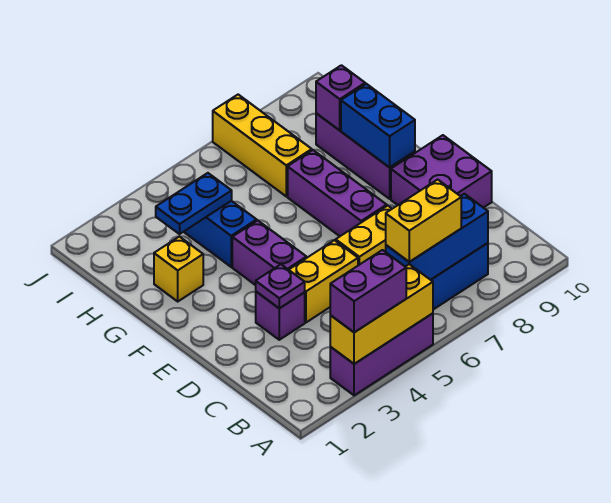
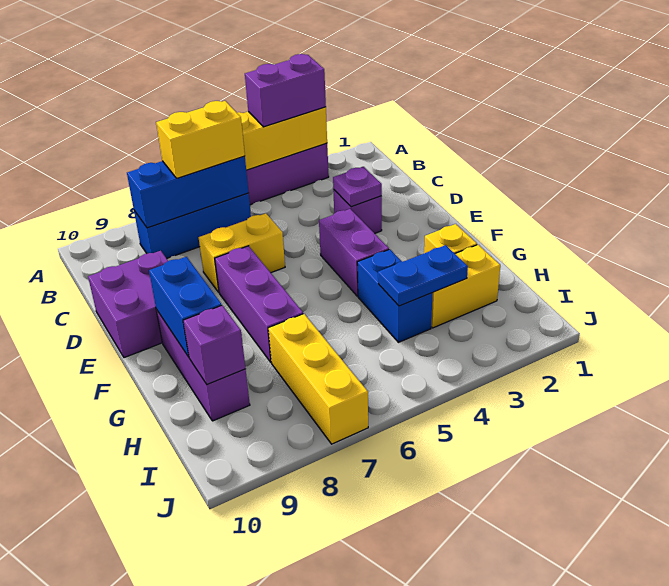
yellow brick D4:D5 level 1 -> yellow brick H2:H3 level 1

